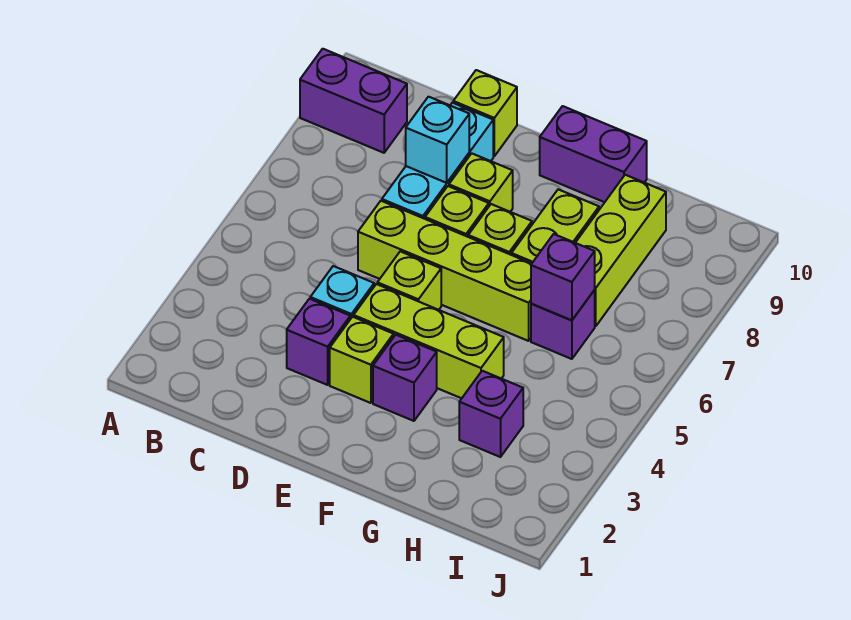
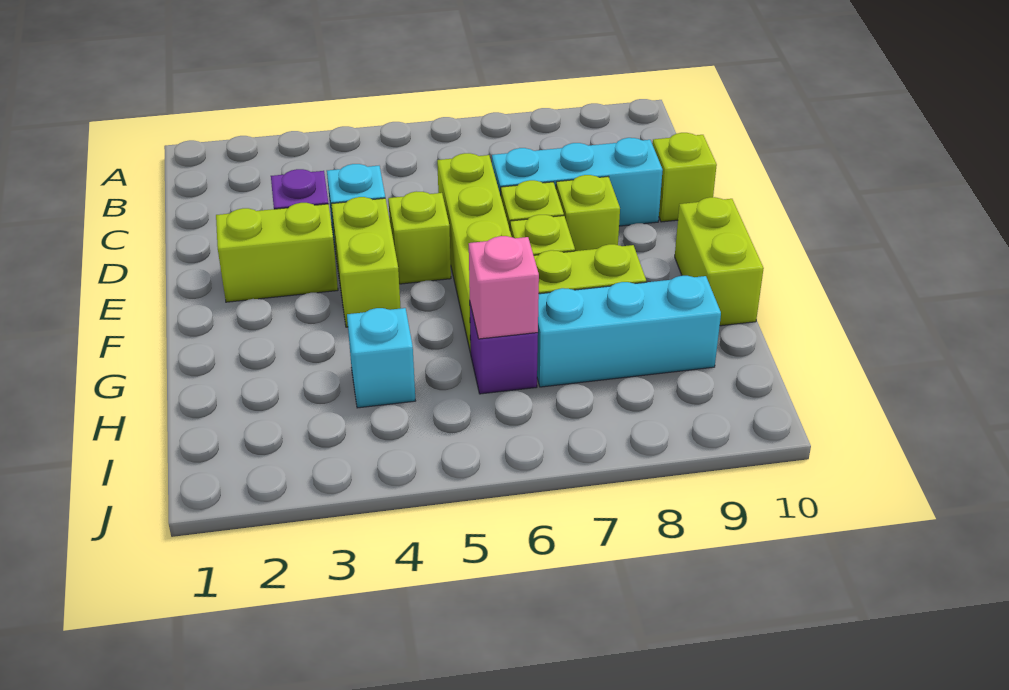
purple brick A9:B9 level 1 -> none
cyan brick D8 level 2 -> cyan brick H4 level 1
lime brick E3 level 1 -> lime brick E2:E3 level 1
lime brick E4:G4 level 1 -> lime brick E4:F4 level 1
purple brick F3 level 1 -> none
purple brick F10:G10 level 1 -> lime brick F10:G10 level 1
purple brick H3 level 1 -> none
purple brick H6 level 2 -> pink brick H6 level 2
lime brick H7:H9 level 1 -> cyan brick H7:H9 level 1

